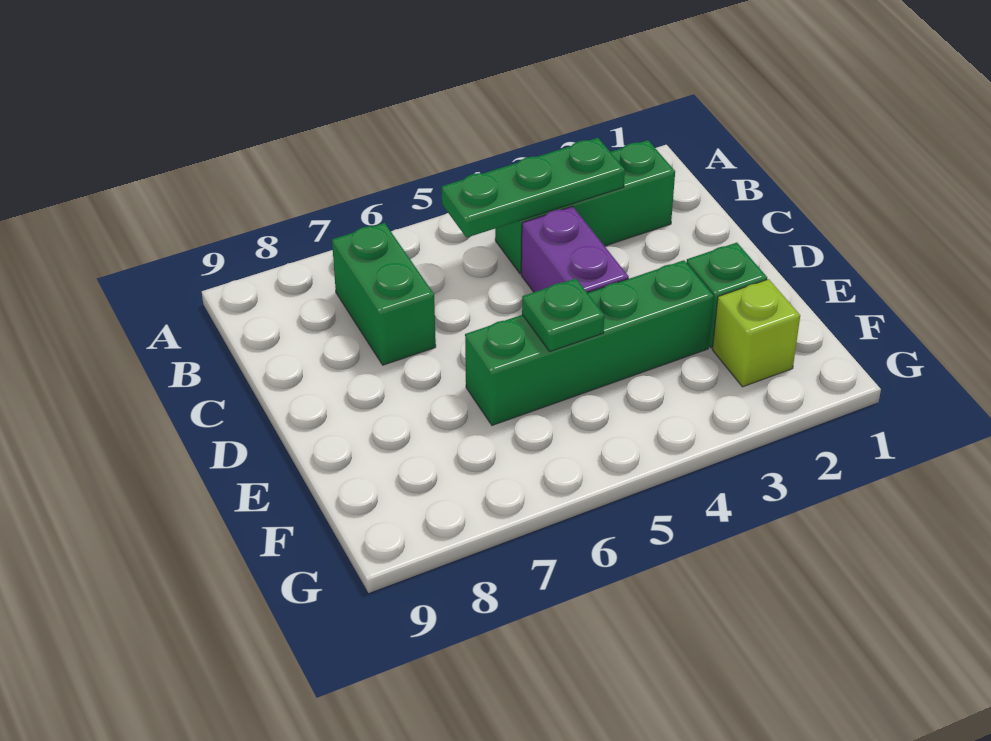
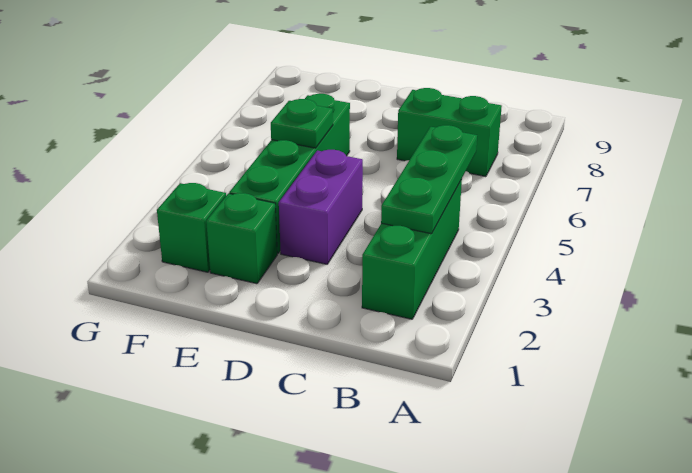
purple brick C4:D4 level 1 -> purple brick D3:D4 level 1
lime brick F2 level 1 -> green brick F2 level 1

